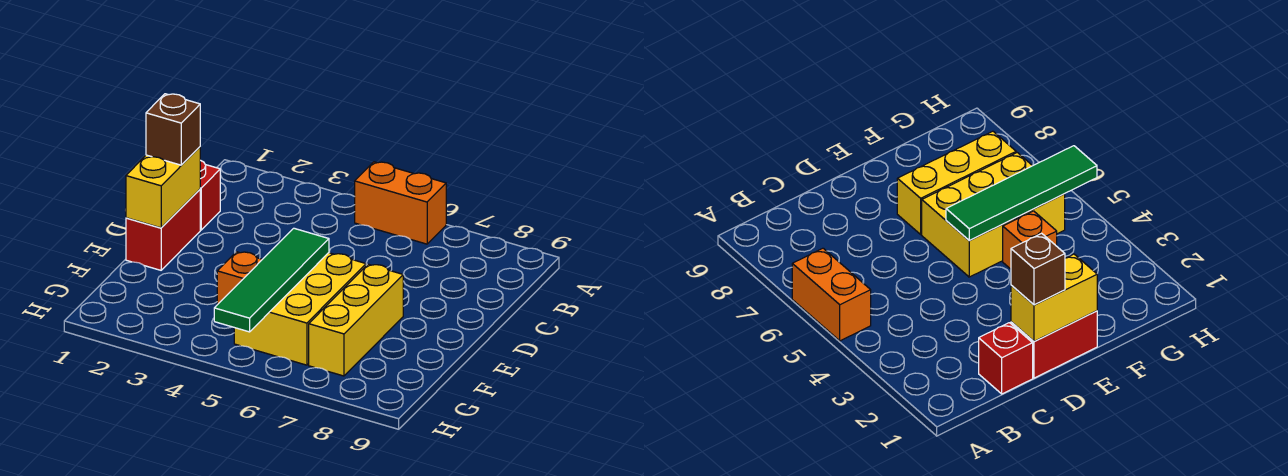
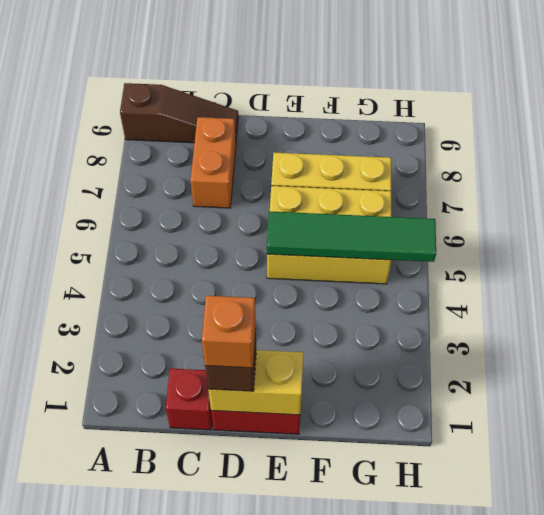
orange brick A5:A6 level 1 -> orange brick C7:C8 level 1
none -> brown slope A9:C9 level 1 top A
orange brick F4 level 1 -> orange brick D1 level 4

